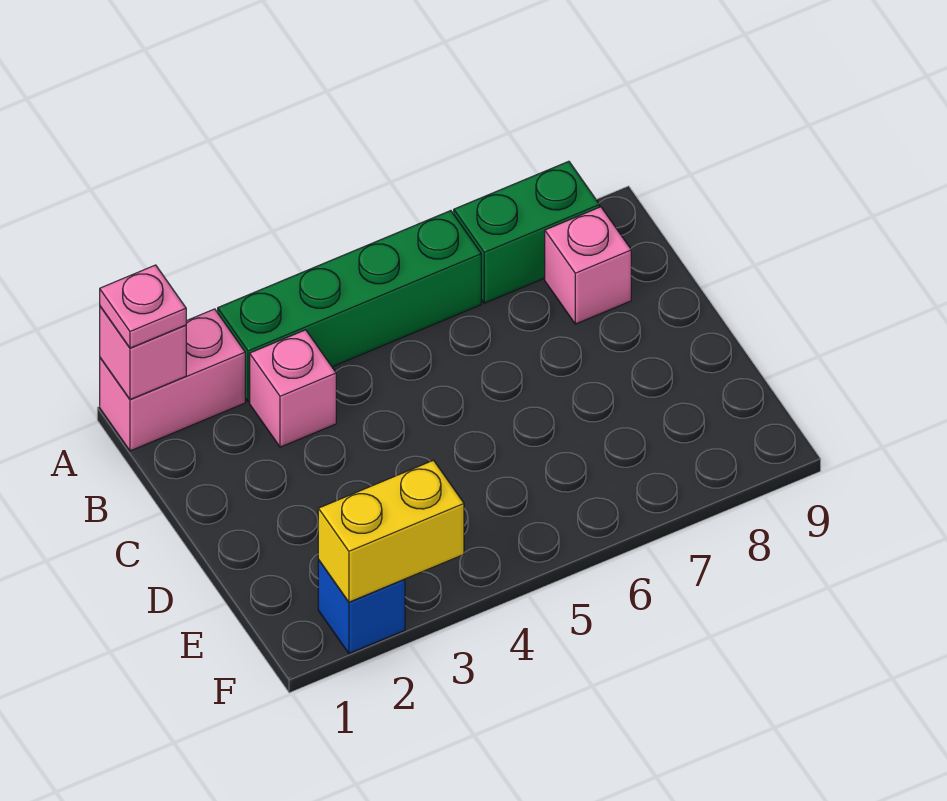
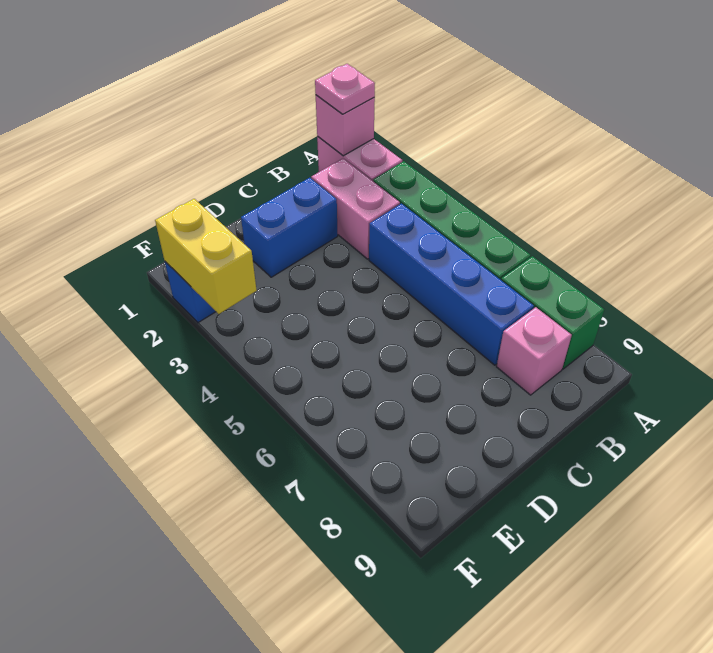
pink brick B3 level 1 -> pink brick B2:B3 level 1
none -> blue brick B4:B7 level 1
none -> blue brick C2:D2 level 1

